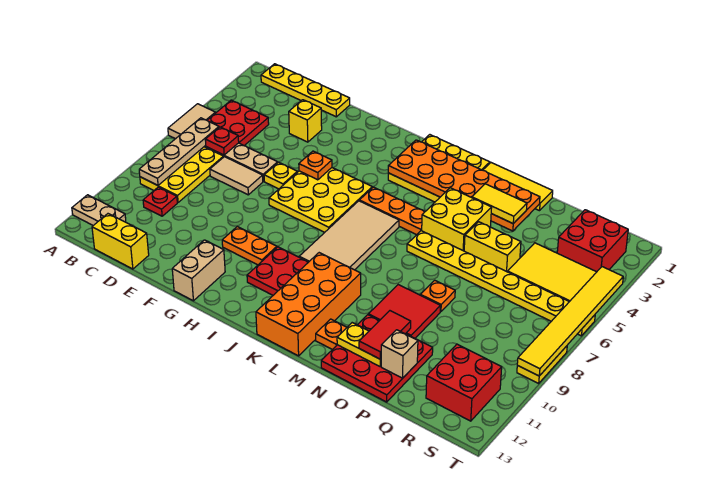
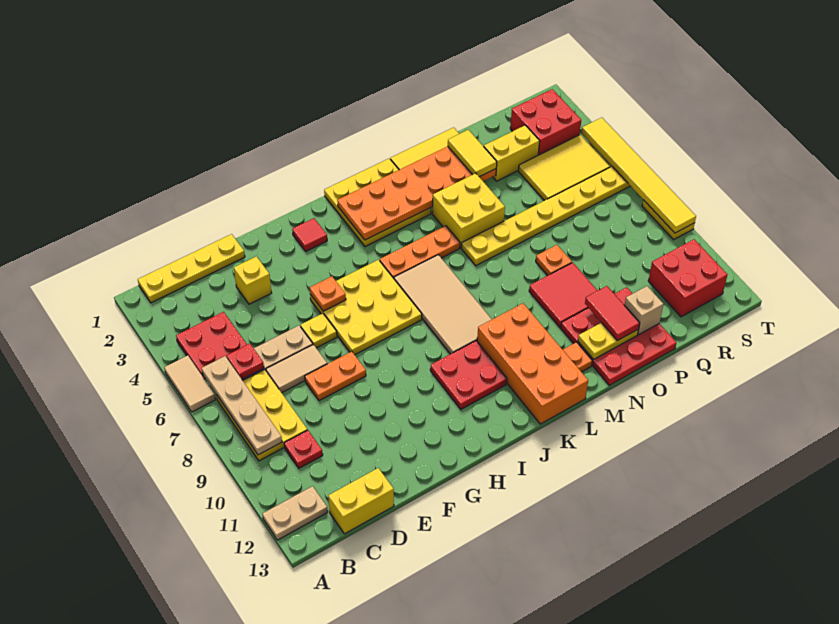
orange plate G10:H10 level 1 -> orange plate E8:F8 level 1
tan brick G12:G13 level 1 -> none
none -> red tile H2 level 1
yellow tile N3:O3 level 3 -> yellow tile O2:O3 level 3
yellow brick O5:P5 level 1 -> yellow brick P3:Q3 level 1

